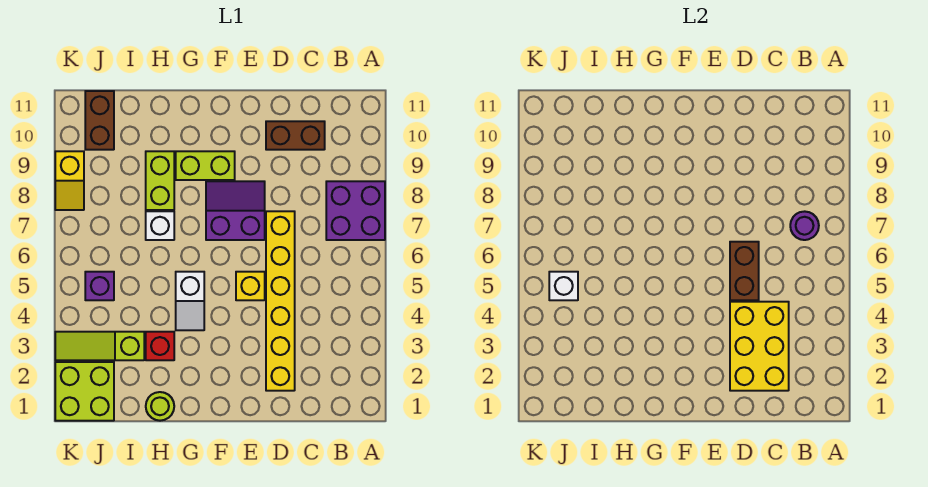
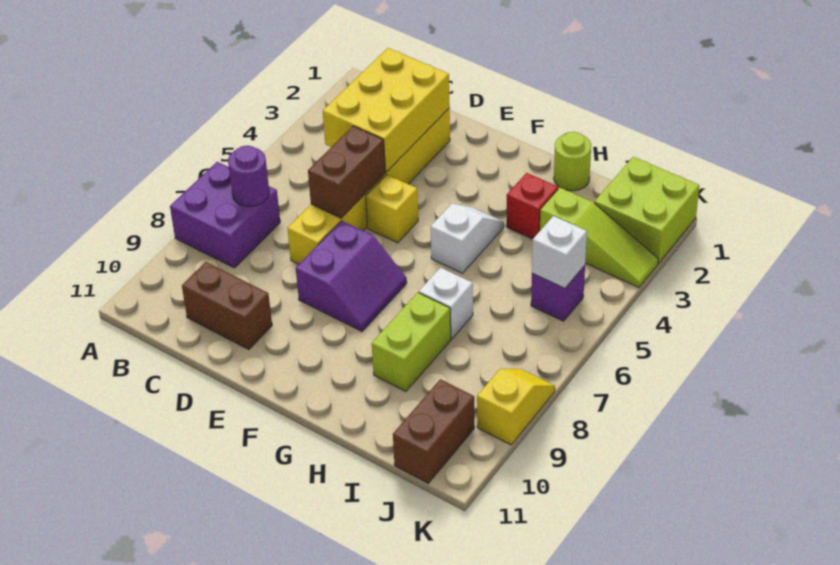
purple slope E7:F8 level 1 top 7 -> purple slope E7:F8 level 1 top E
lime brick F9:G9 level 1 -> none

